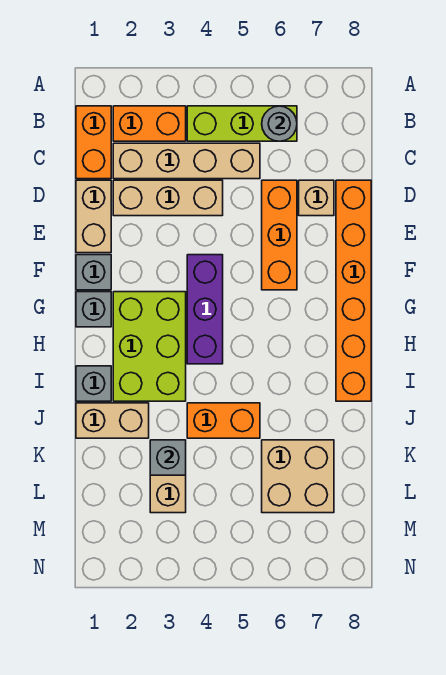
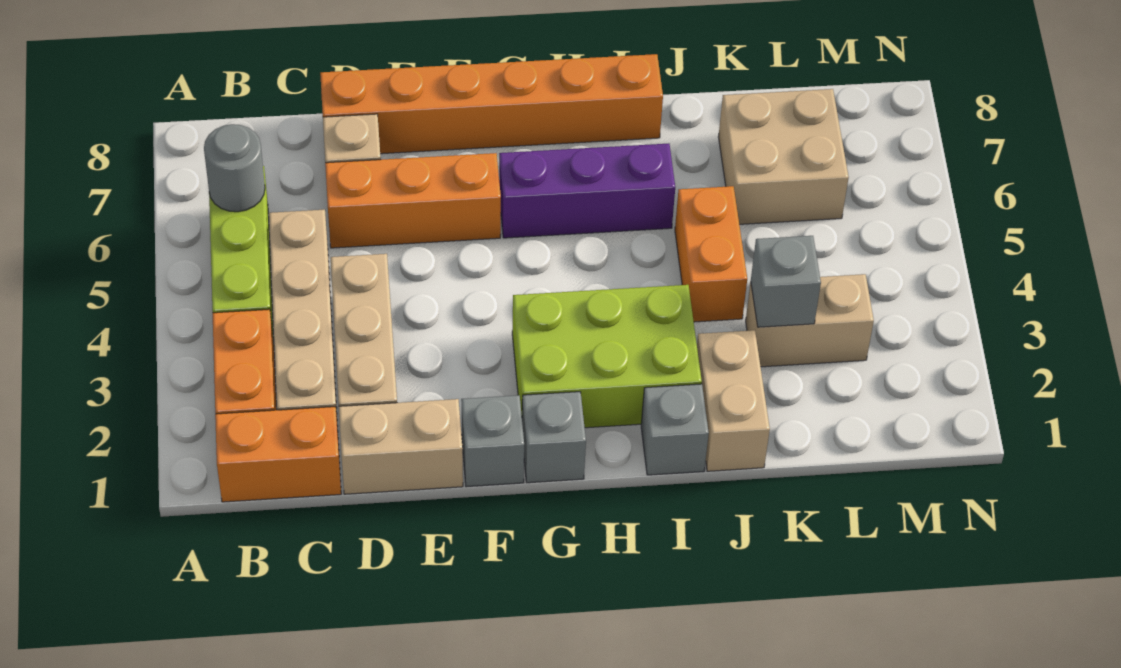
purple brick F4:H4 level 1 -> purple brick G6:I6 level 1

